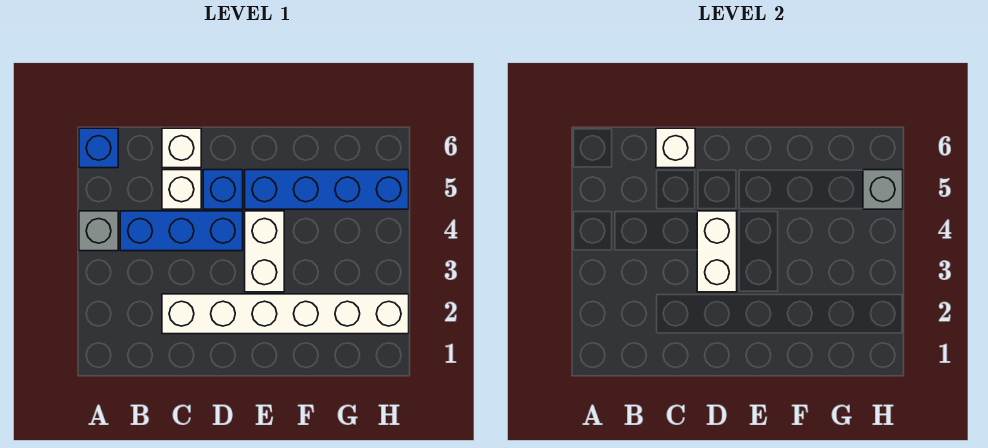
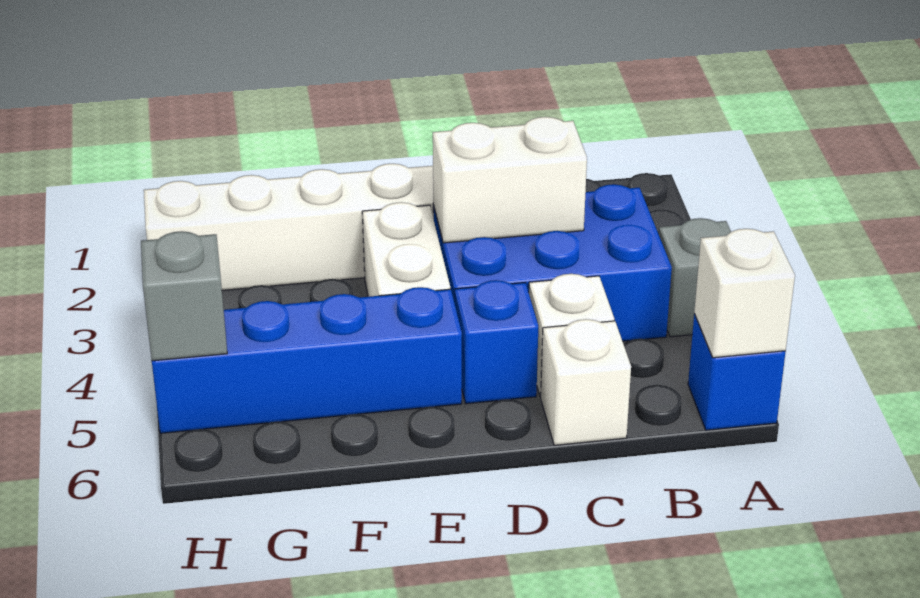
blue brick B4:D4 level 1 -> blue brick B3:D4 level 1
white brick C6 level 2 -> white brick A6 level 2
white brick D3:D4 level 2 -> white brick C3:D3 level 2

